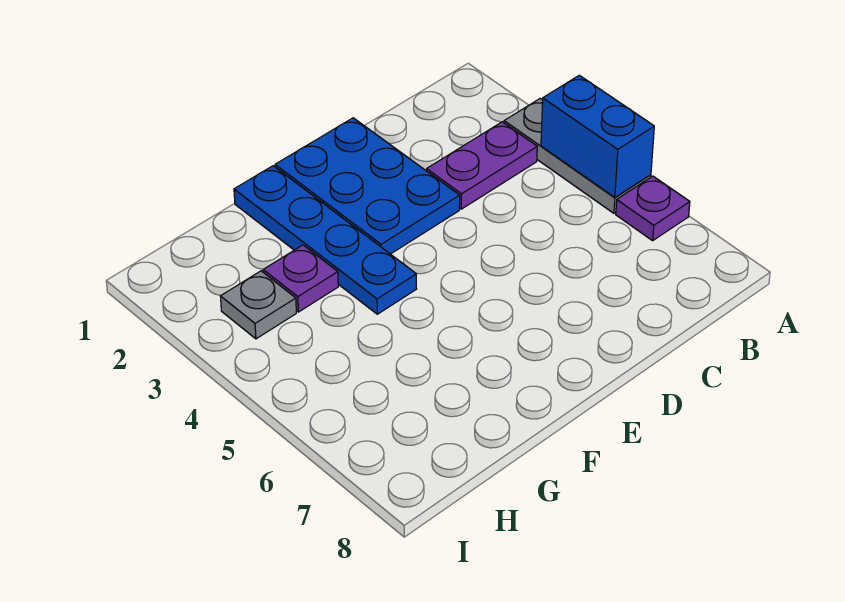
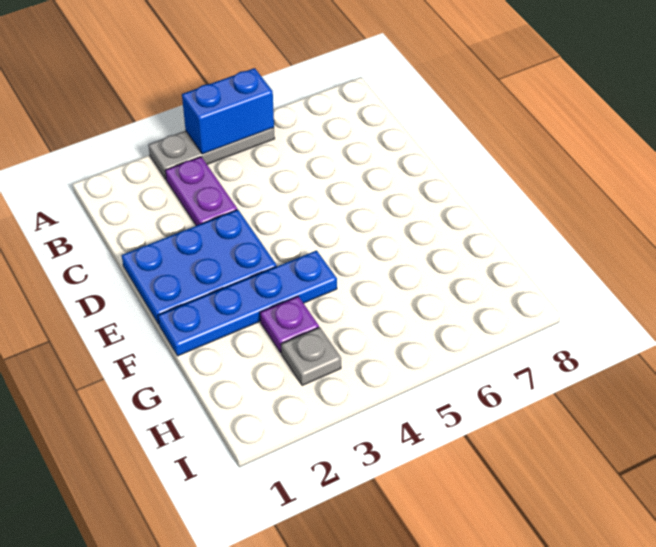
purple plate A6 level 1 -> none

